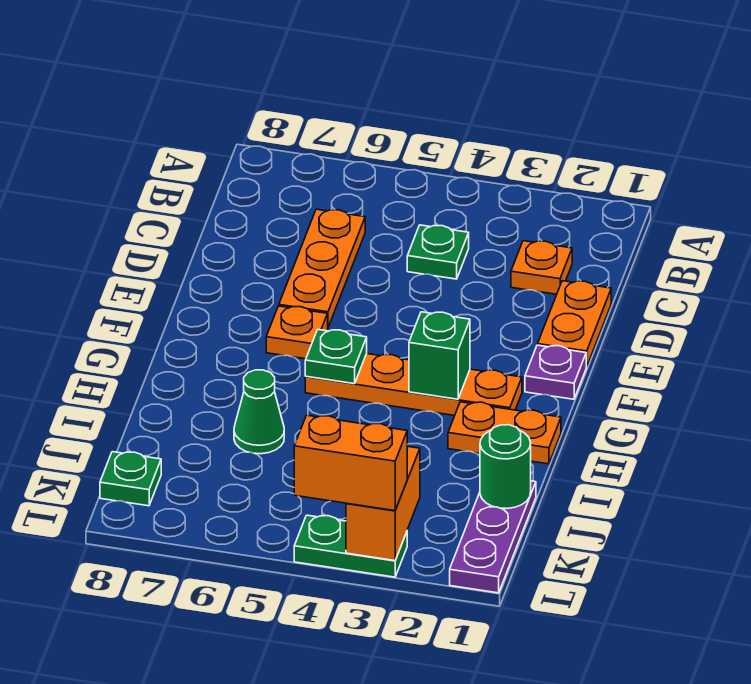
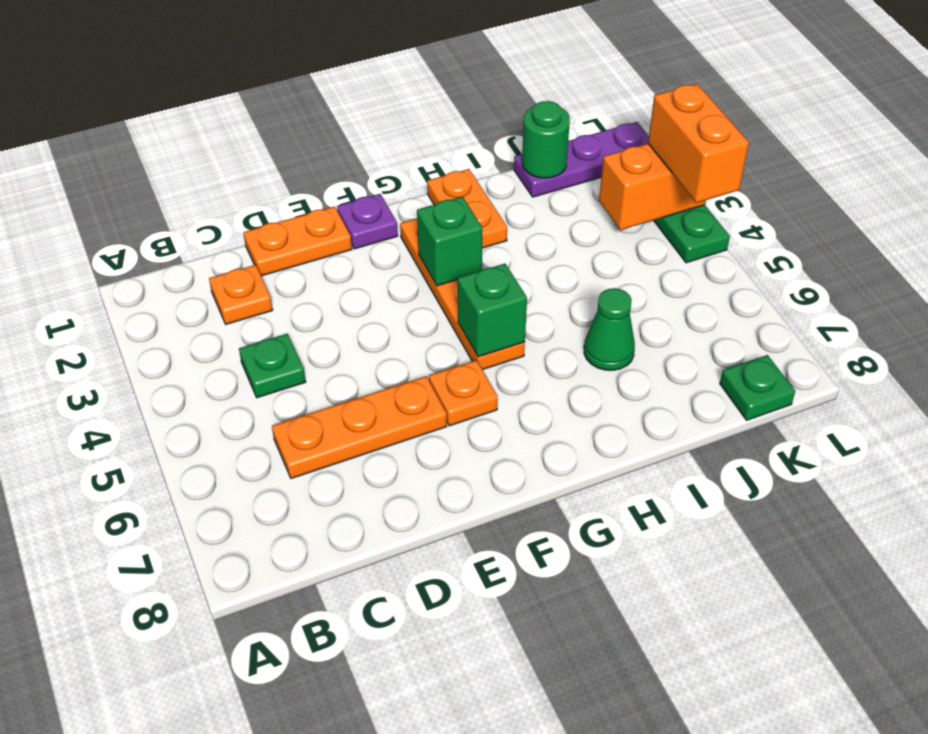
green plate G5 level 2 -> green brick G5 level 2

